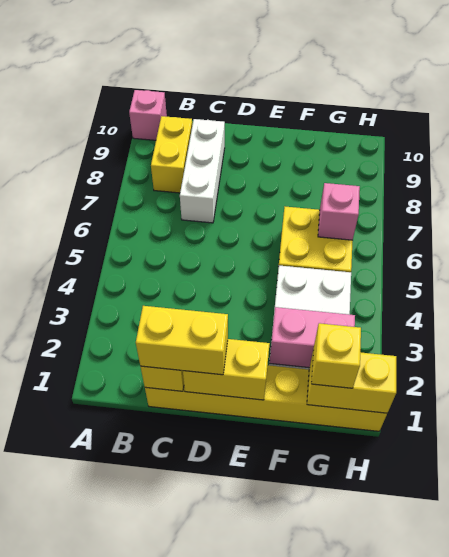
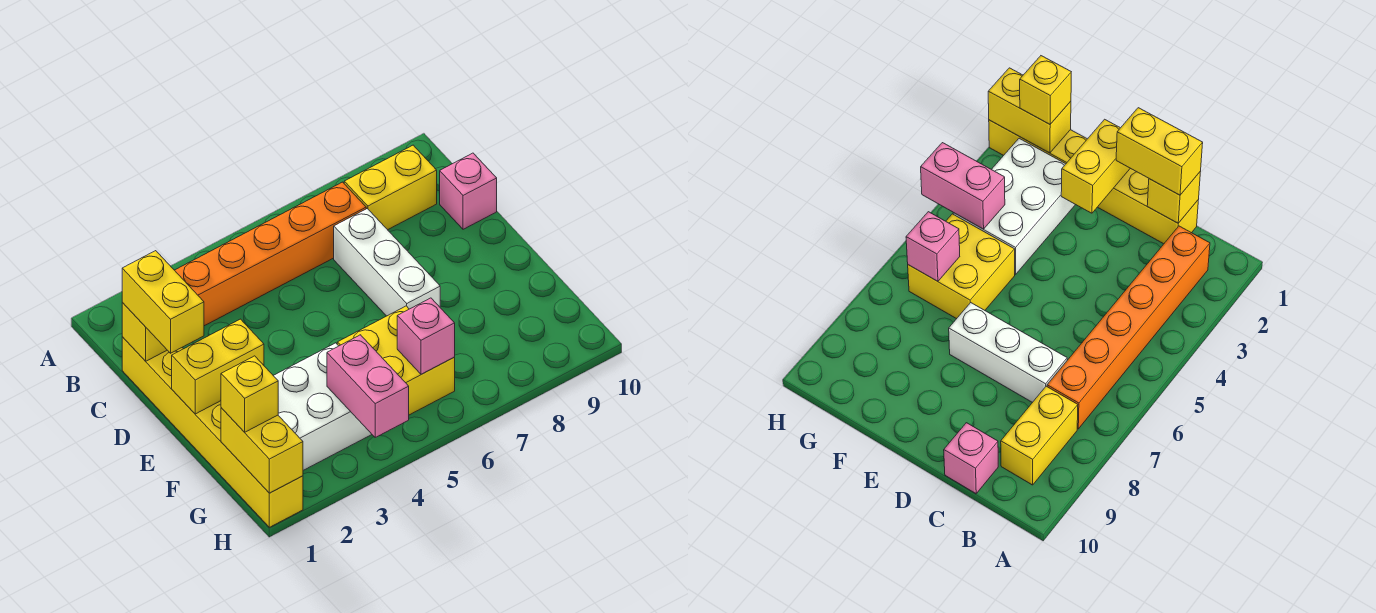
pink brick A10 level 1 -> pink brick C10 level 1
none -> orange brick B2:B7 level 1
white brick C7:C9 level 1 -> white brick C7:E7 level 1
yellow brick D1:E1 level 2 -> yellow brick E1:E2 level 2
pink brick F2:G2 level 2 -> pink brick G4:H4 level 2

